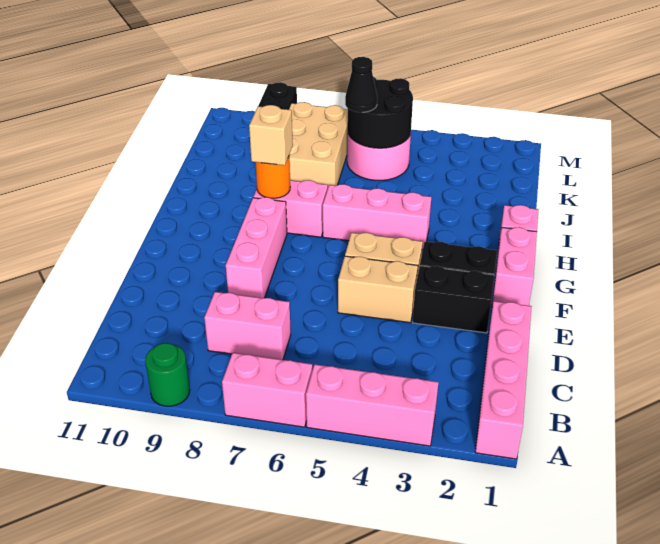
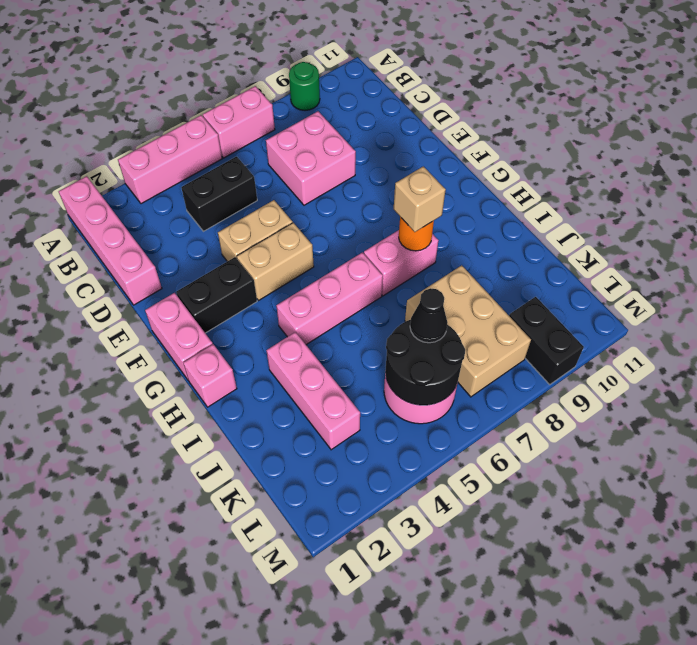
pink brick C7:C8 level 1 -> pink brick C7:D8 level 1
black brick E2:E3 level 1 -> black brick C4:C5 level 1
pink brick E8:G8 level 1 -> pink brick I3:K3 level 1

